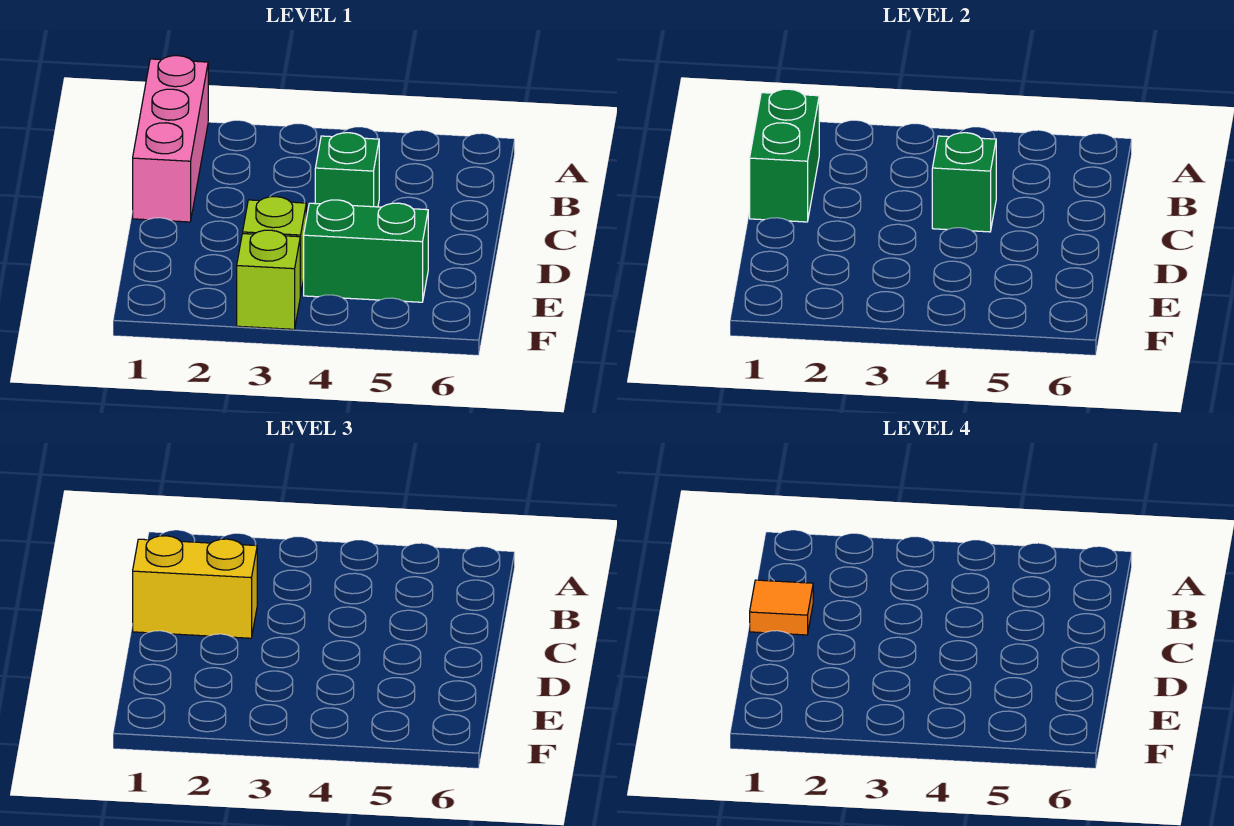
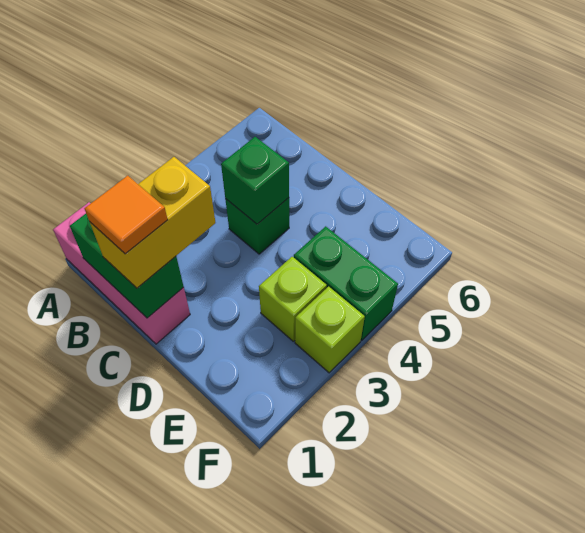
green brick E4:E5 level 1 -> green brick E4:F4 level 1

